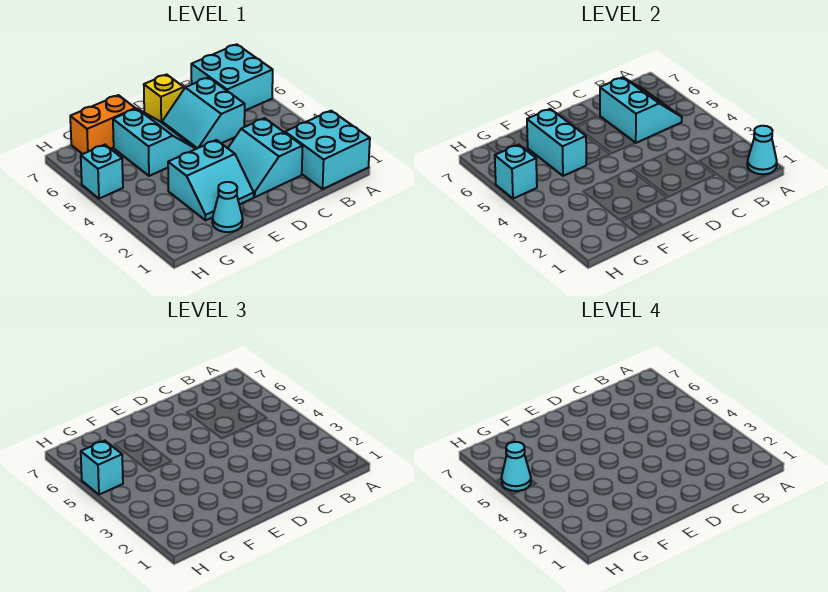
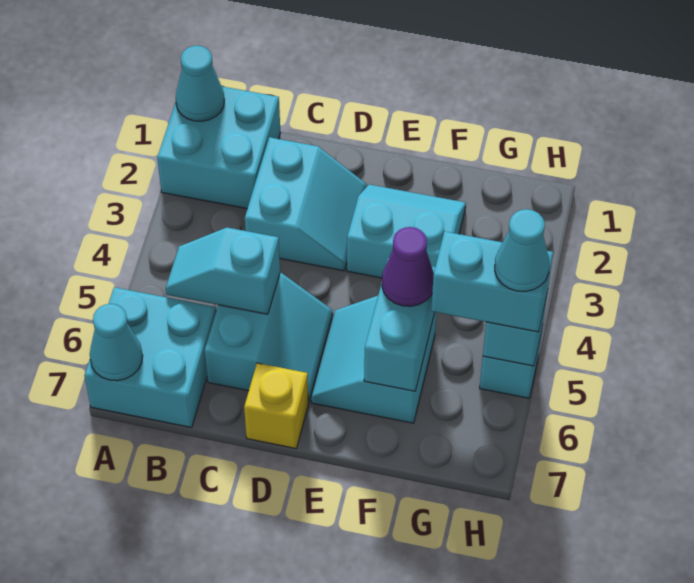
cyan slope B5:C6 level 2 top C -> cyan slope B5:C5 level 2 top C
cyan cone F1 level 1 -> cyan cone A7 level 2
none -> purple cone F5 level 3
orange brick F7:G7 level 1 -> none
cyan brick H5 level 3 -> cyan brick G5:H5 level 3

